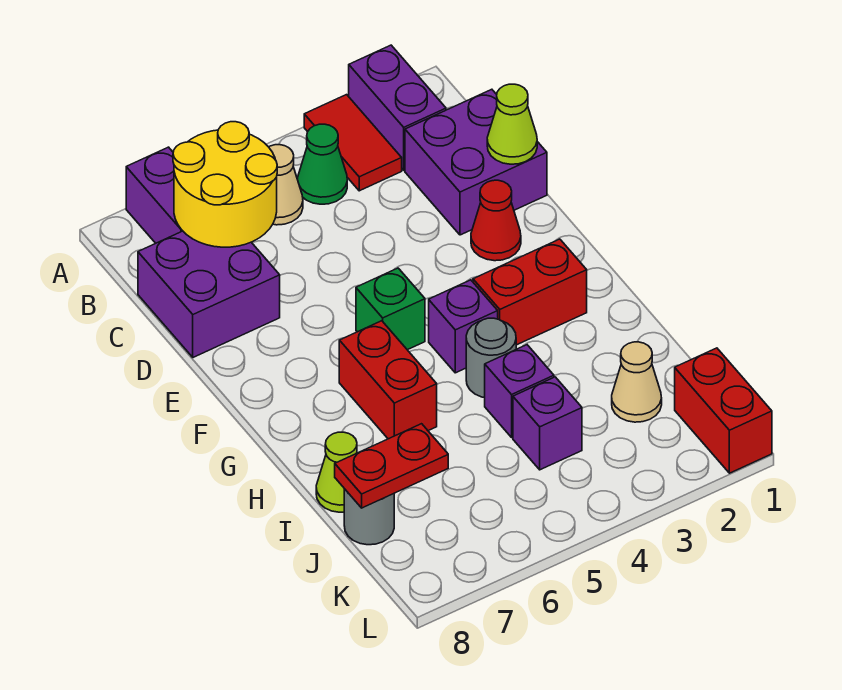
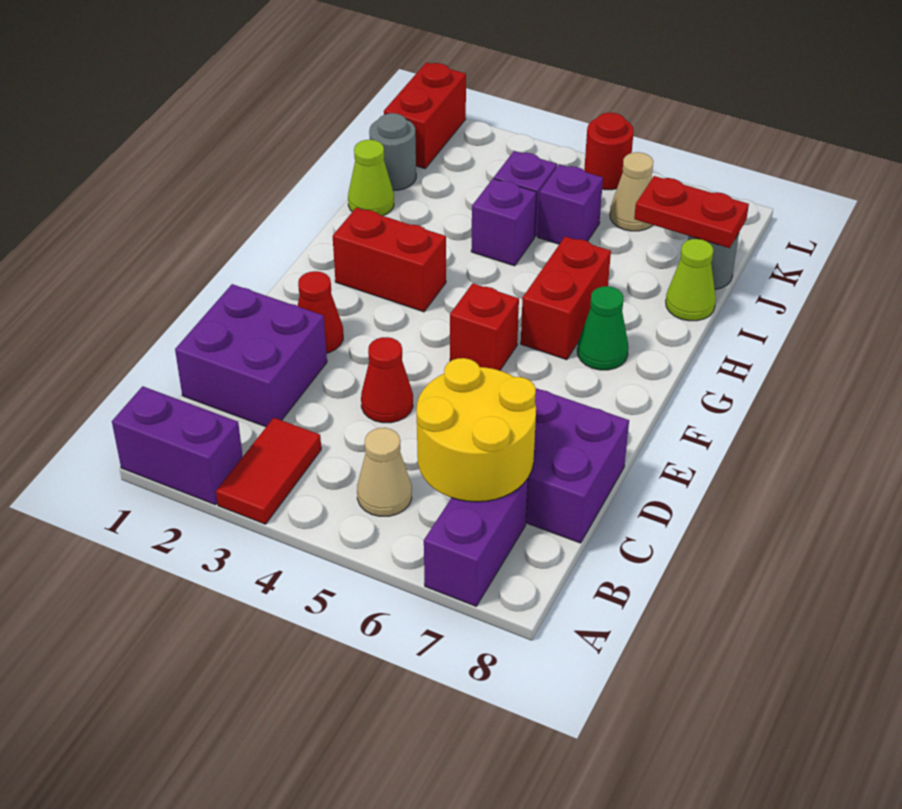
purple brick A2:B2 level 1 -> purple brick A1:A2 level 1
green cone B4 level 1 -> green cone G7 level 1
lime cone D1 level 2 -> lime cone I1 level 1
none -> red cone D4 level 1
green brick F5 level 1 -> red brick F5 level 1
purple brick G4 level 1 -> purple brick J5 level 1
grey round brick H4 level 1 -> grey round brick J1 level 1
tan cone J2 level 1 -> tan cone K6 level 1
none -> red round brick L5 level 1

